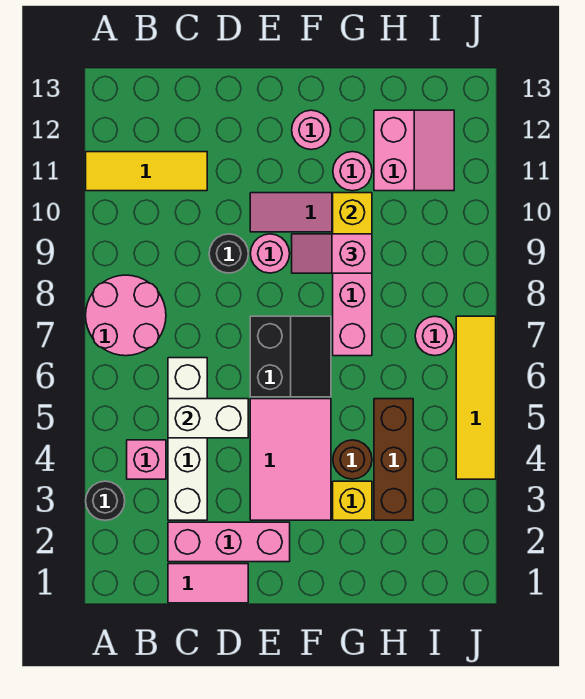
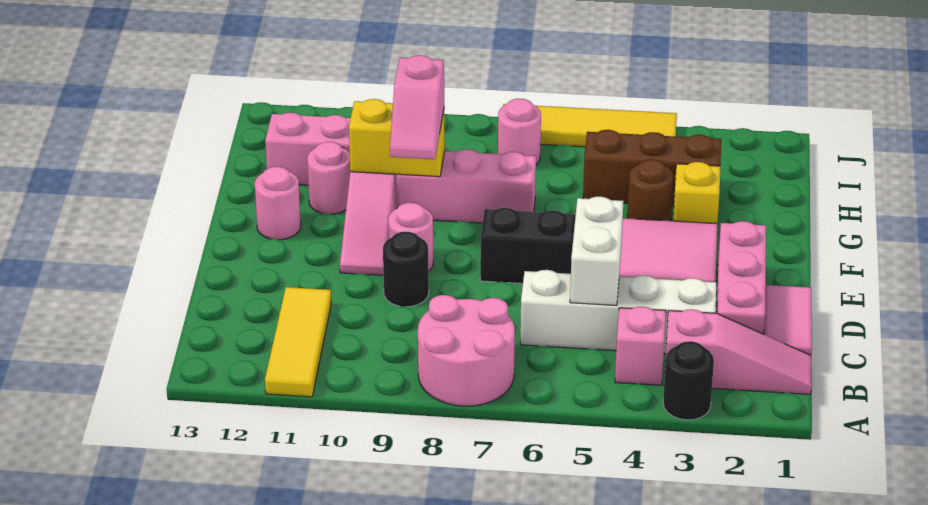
none -> pink slope B1:B3 level 1 top 3

